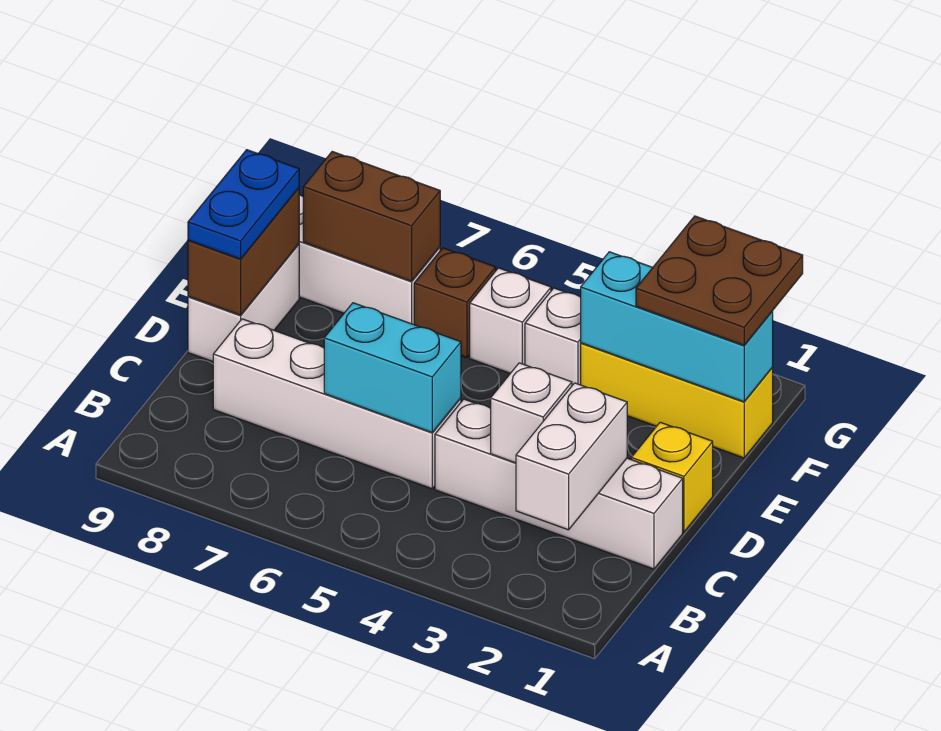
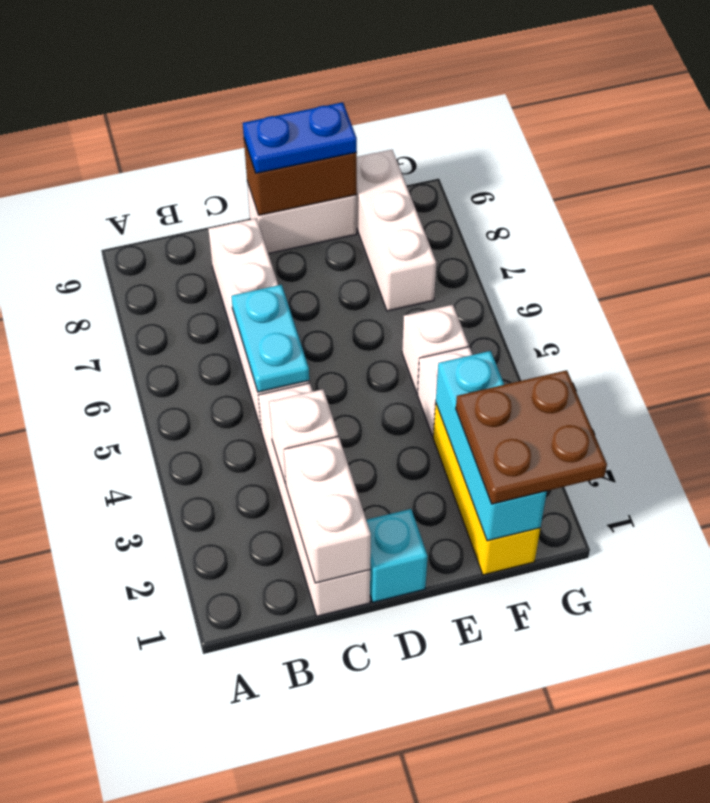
white brick B2:C2 level 2 -> white brick C1:C2 level 2
cyan brick C5:C6 level 2 -> cyan plate C5:C6 level 2
yellow brick D1 level 1 -> cyan brick D1 level 1
brown brick F6 level 1 -> none
brown brick F7:F8 level 2 -> none

